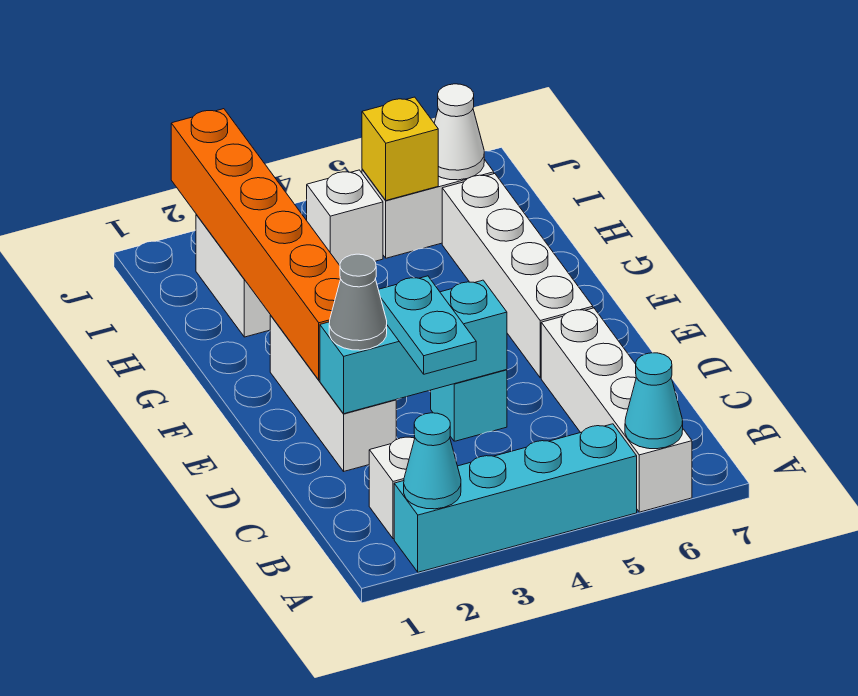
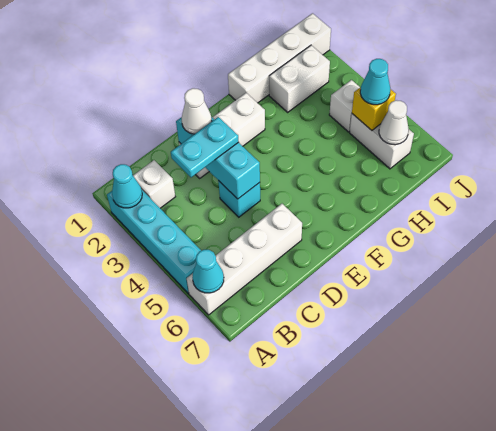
grey cone D2 level 3 -> white cone D2 level 3
orange brick E2:J2 level 2 -> none
white brick E6:H6 level 1 -> white brick G1:J1 level 1
none -> cyan cone I5 level 3

